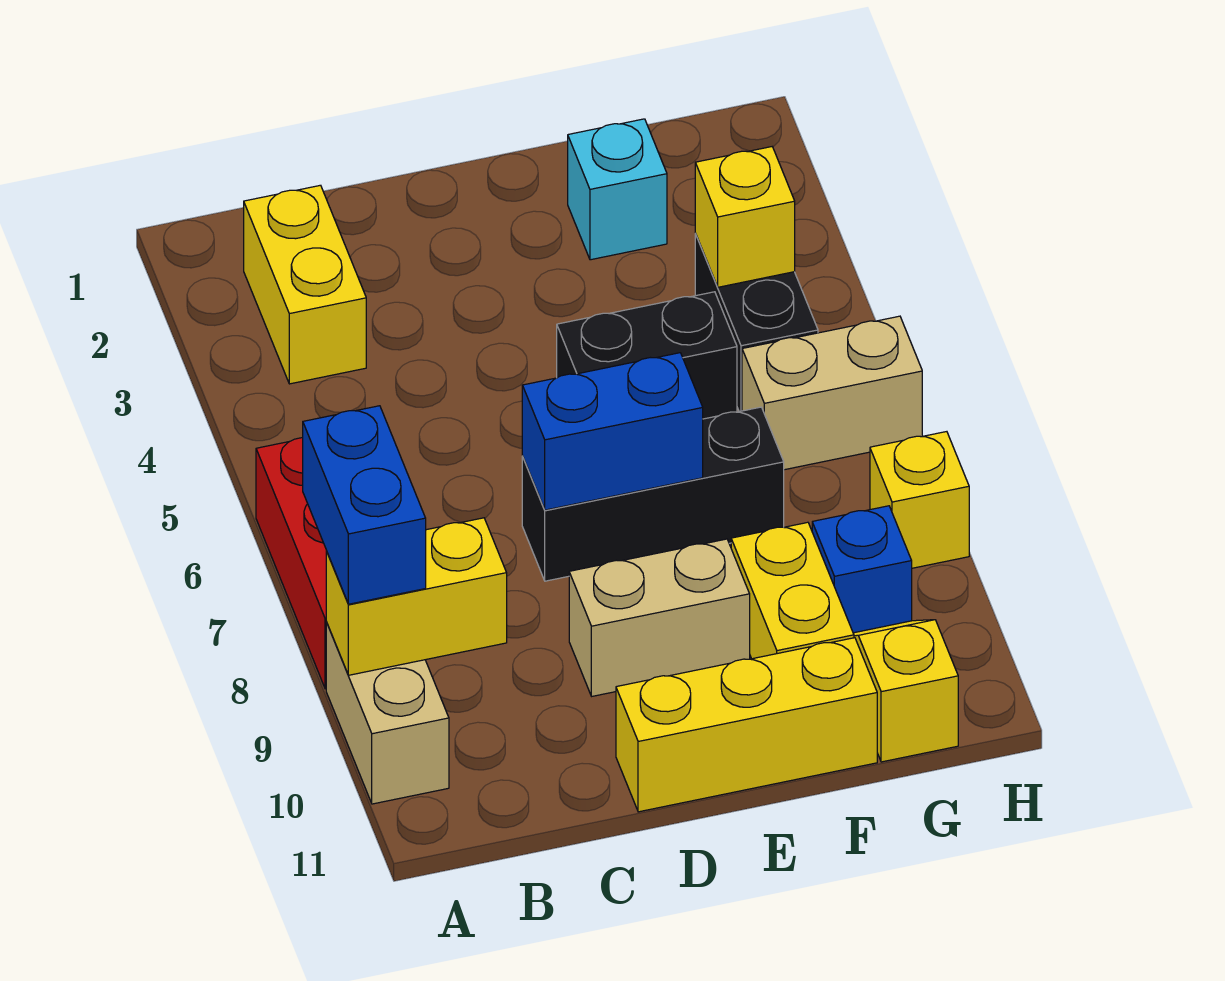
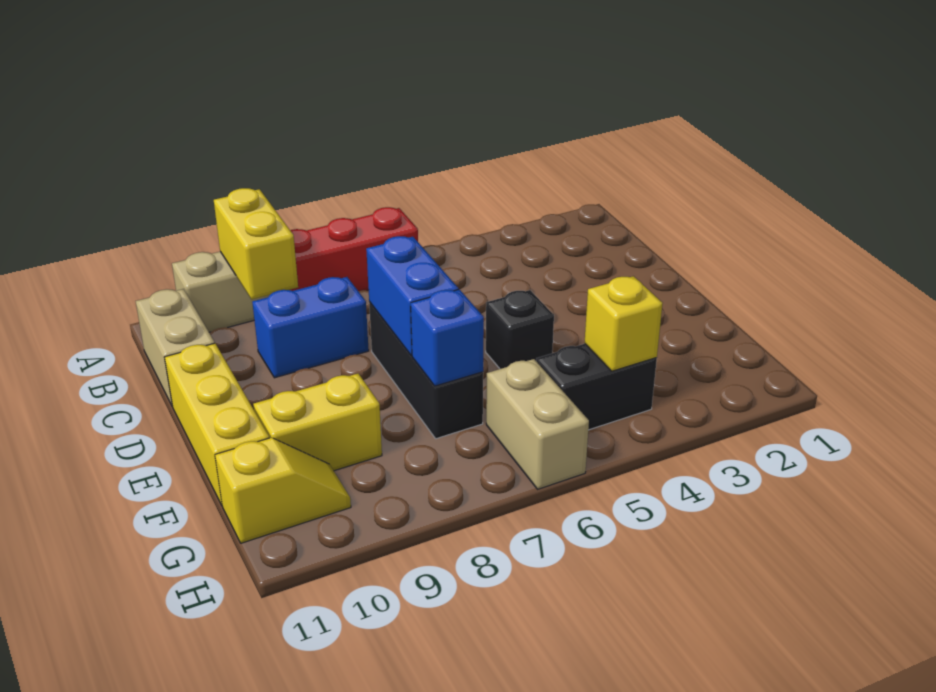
blue brick A8:A9 level 3 -> blue brick C8:C9 level 1
yellow brick B2:B3 level 1 -> none
tan brick D9:E9 level 1 -> tan brick B11:C11 level 1
black brick E5:F5 level 1 -> black brick E5 level 1
cyan brick F2 level 1 -> none
blue brick G9 level 1 -> blue brick F7 level 2
yellow brick H8 level 1 -> none

